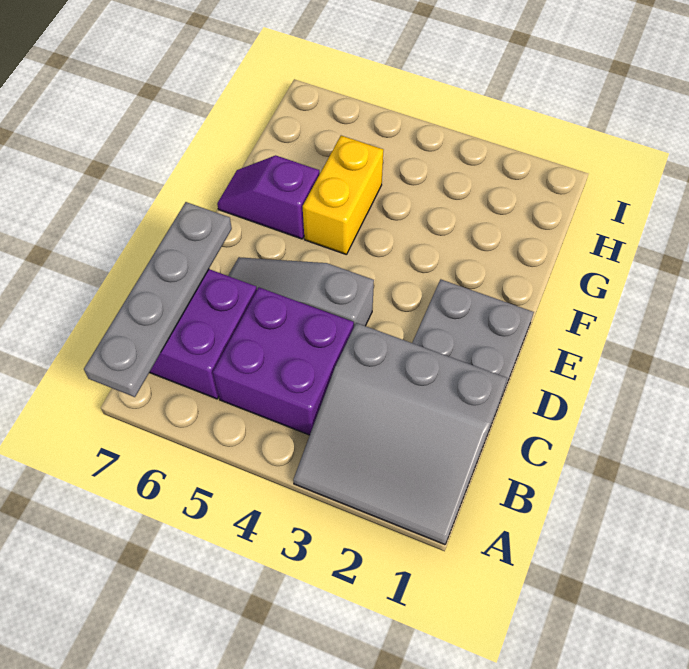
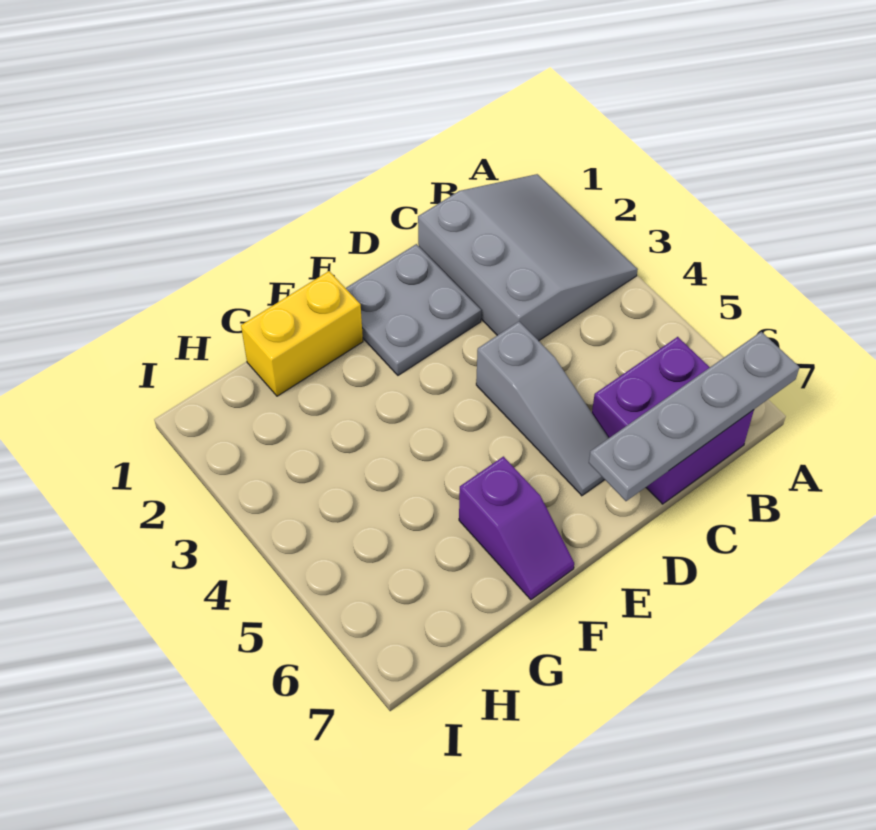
purple brick B4:C5 level 1 -> none
yellow brick F5:G5 level 1 -> yellow brick F1:G1 level 1

